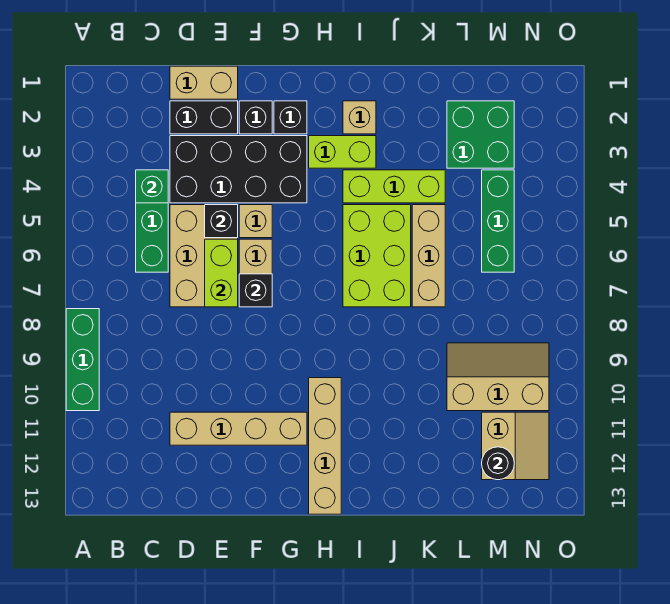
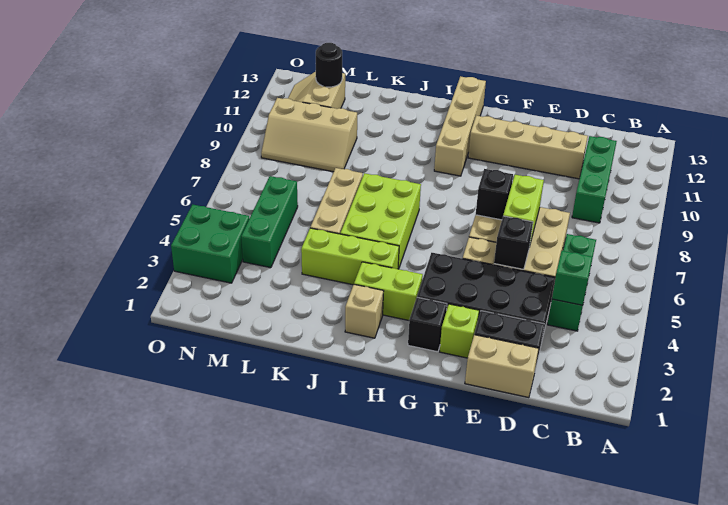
green brick A8:A10 level 1 -> green brick C9:C11 level 1
black brick F2 level 1 -> lime brick F2 level 1
green brick L2:M3 level 1 -> green brick N3:O4 level 1

